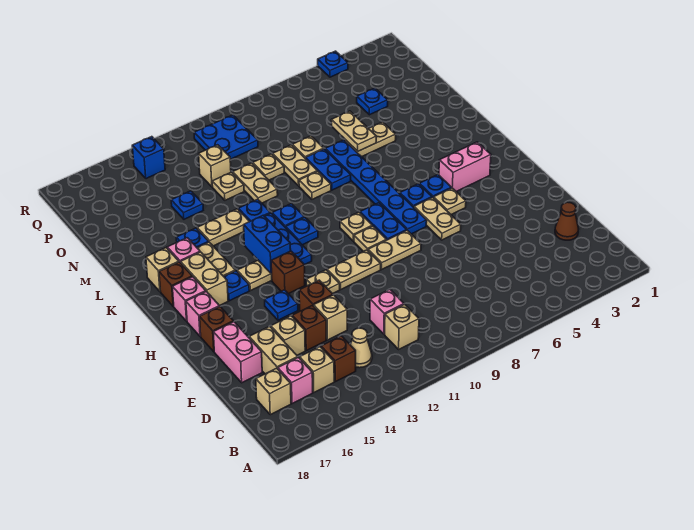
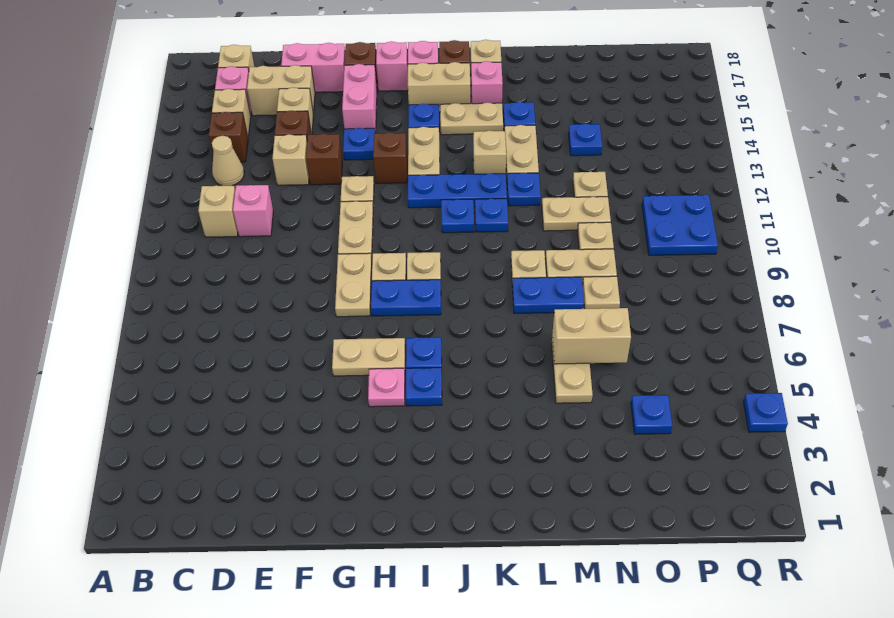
brown cone D2 level 1 -> none
tan plate H5 level 1 -> pink plate H5 level 1
blue plate H7:M7 level 1 -> none
pink brick I3:I4 level 1 -> pink brick G15:G16 level 1
blue brick I13:J13 level 2 -> none
tan plate M6:N6 level 2 -> tan brick M6:N6 level 2
tan brick O12 level 1 -> tan brick K13 level 1
blue brick Q14 level 1 -> none

